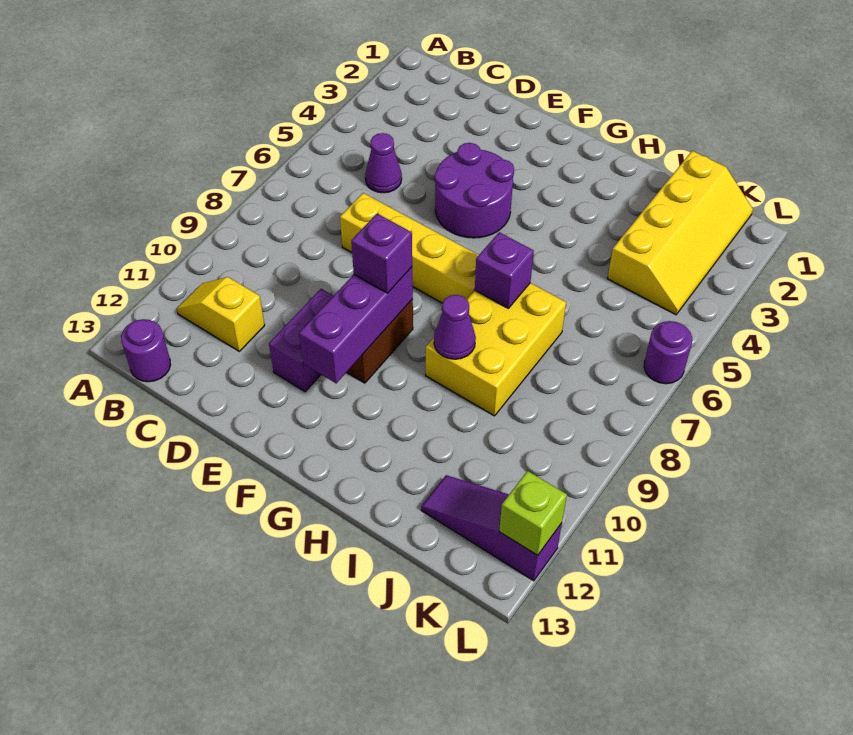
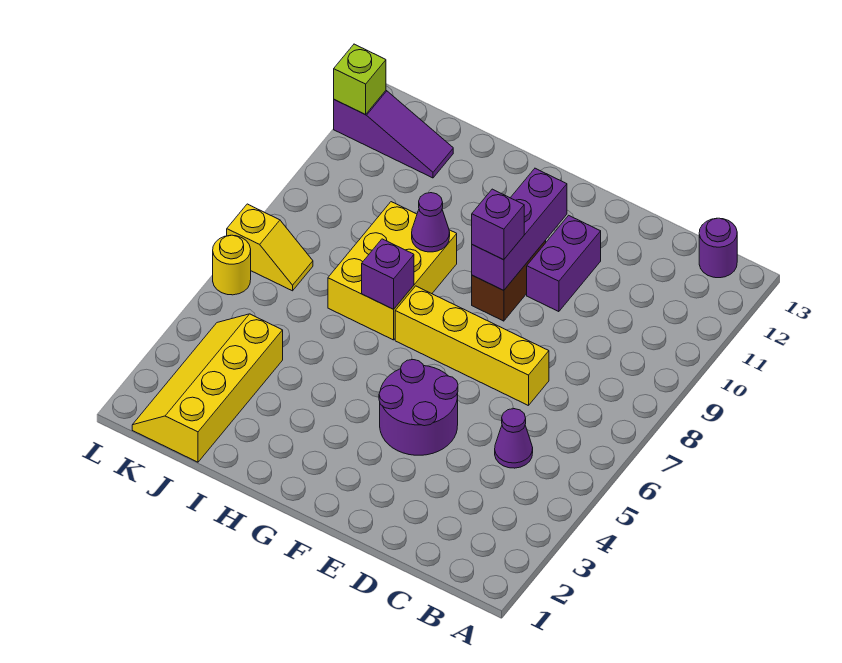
yellow slope B11:C11 level 1 top C -> yellow slope K7:L7 level 1 top L
purple round brick L6 level 1 -> yellow round brick L6 level 1

